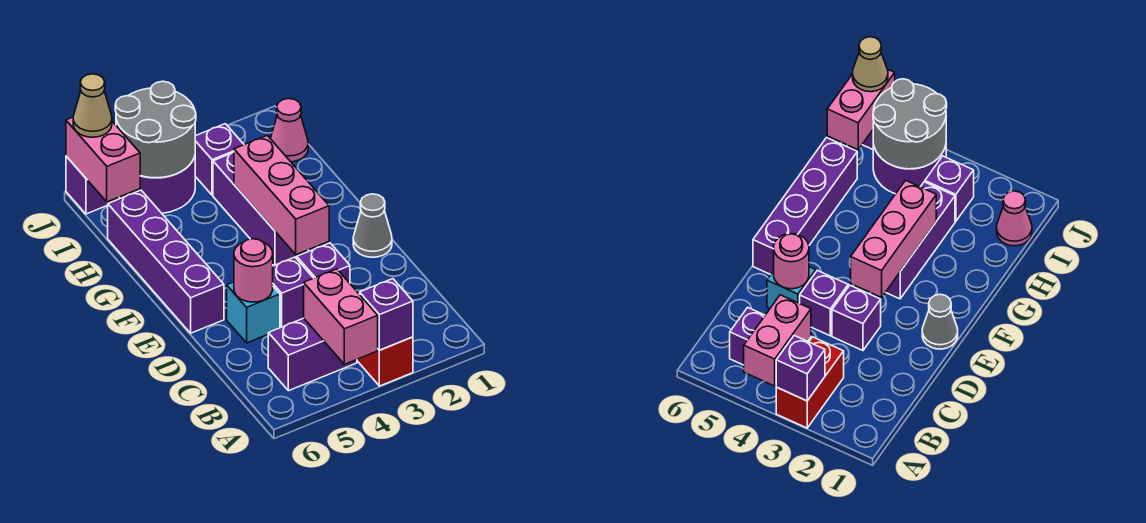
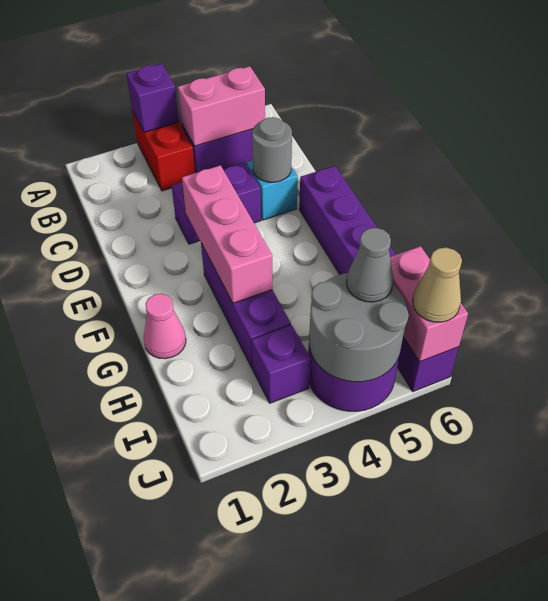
pink brick A4:B4 level 2 -> pink brick B4:B5 level 2
pink round brick D5 level 2 -> grey round brick D5 level 2
grey cone E1 level 1 -> grey cone I5 level 3
pink cone I1 level 1 -> pink cone G1 level 1

